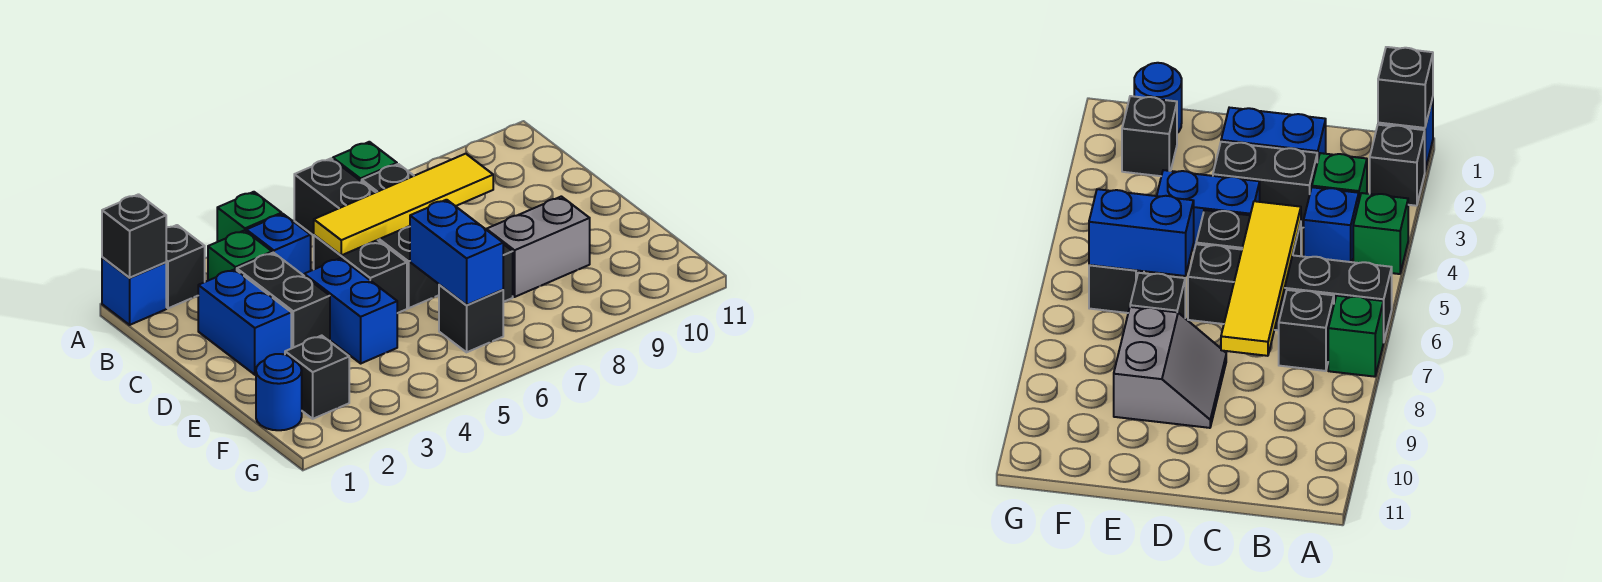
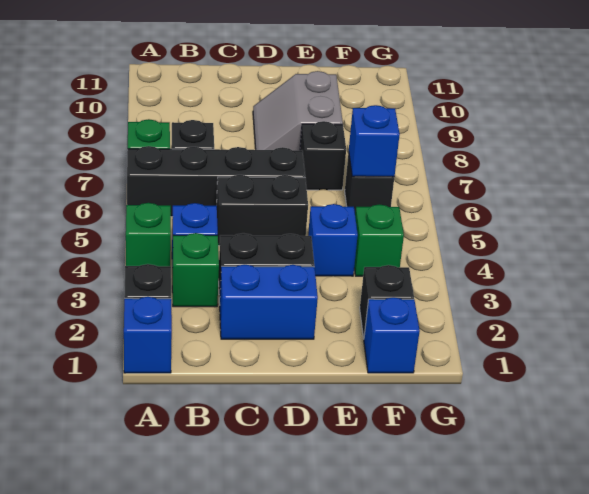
black brick A1 level 2 -> none
yellow tile C5:C8 level 2 -> none
blue brick D4:E4 level 1 -> blue brick E4 level 1
blue brick E6:F6 level 2 -> blue brick F6 level 2
blue round brick F1 level 1 -> blue brick F1 level 1
none -> green brick F4 level 1

